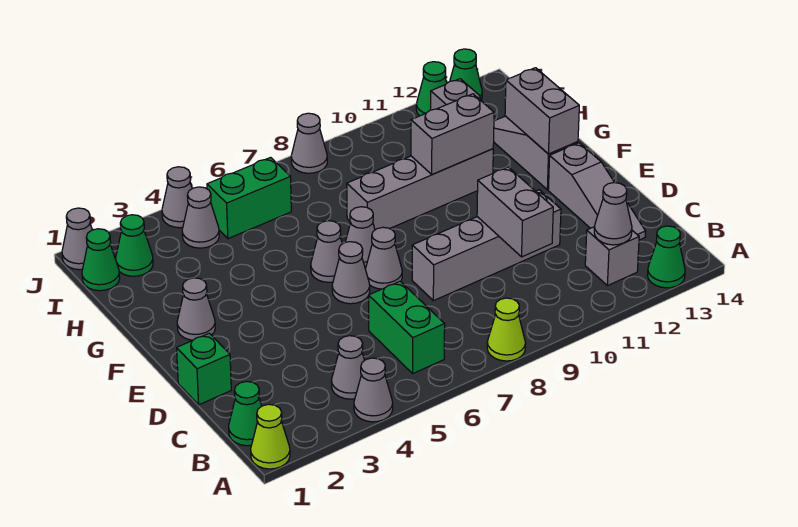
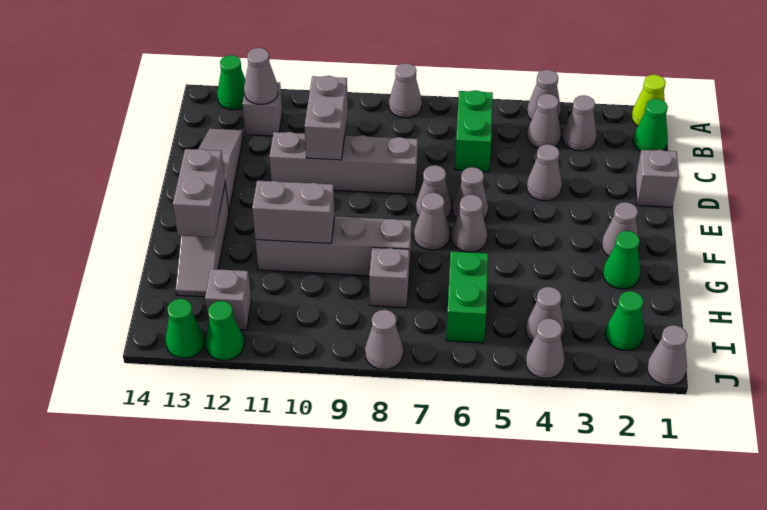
lime cone A8 level 1 -> grey cone A8 level 1
none -> grey cone B3 level 1
green brick D1 level 1 -> grey brick D1 level 1
none -> grey cone D4 level 1
none -> grey brick H8 level 1
green cone I1 level 1 -> green cone G2 level 1
green brick I5:I6 level 1 -> green brick H6:I6 level 1

